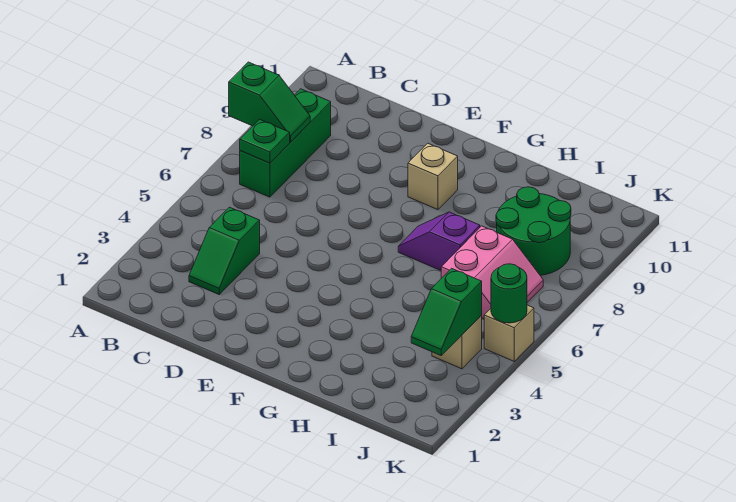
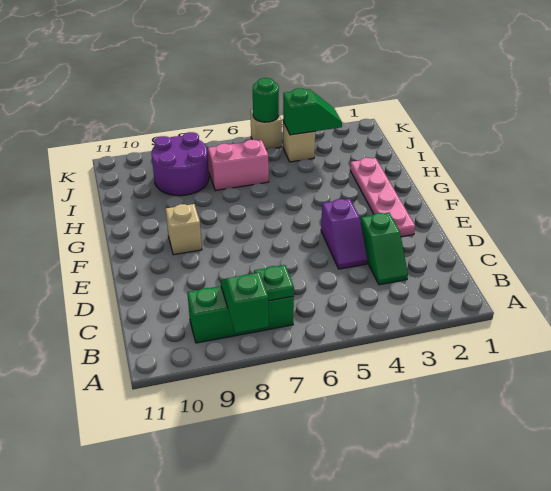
green slope C3:C4 level 1 top 4 -> green slope C3:D3 level 1 top D
none -> pink plate E2:H2 level 1
purple slope G7:H7 level 1 top H -> purple slope D4:E4 level 1 top E
green round brick I8:J9 level 1 -> purple round brick I8:J9 level 1

